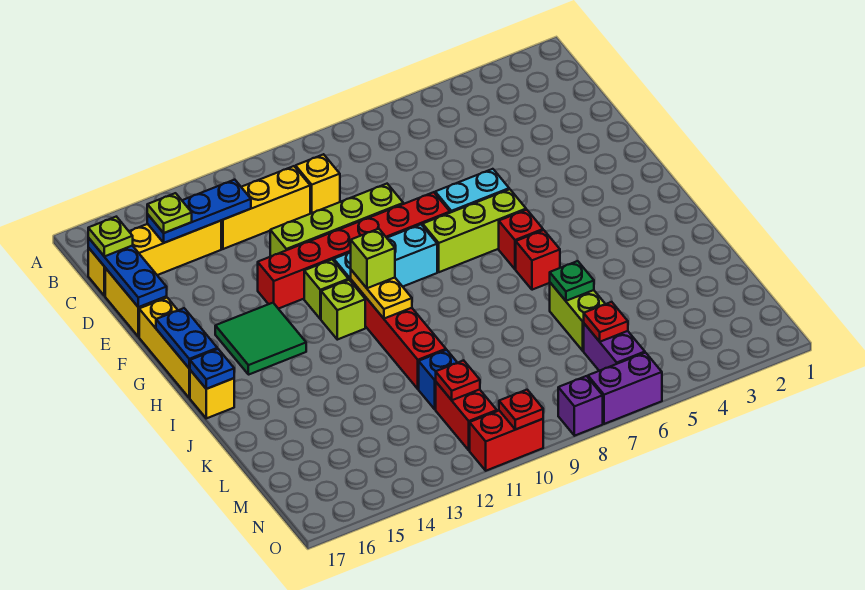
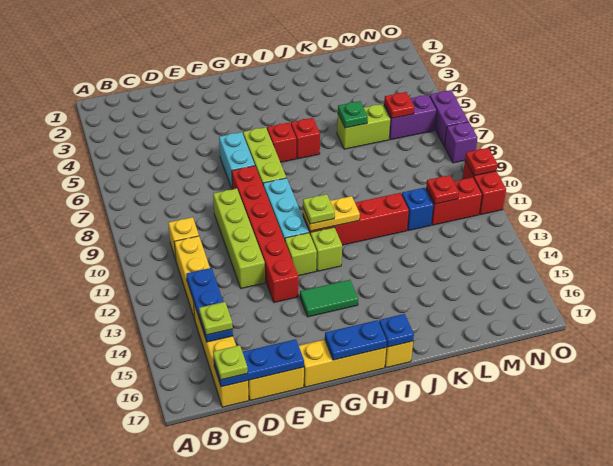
green tile G14:H15 level 1 -> green tile G14:H14 level 1
lime brick H11 level 3 -> lime plate H11 level 3

